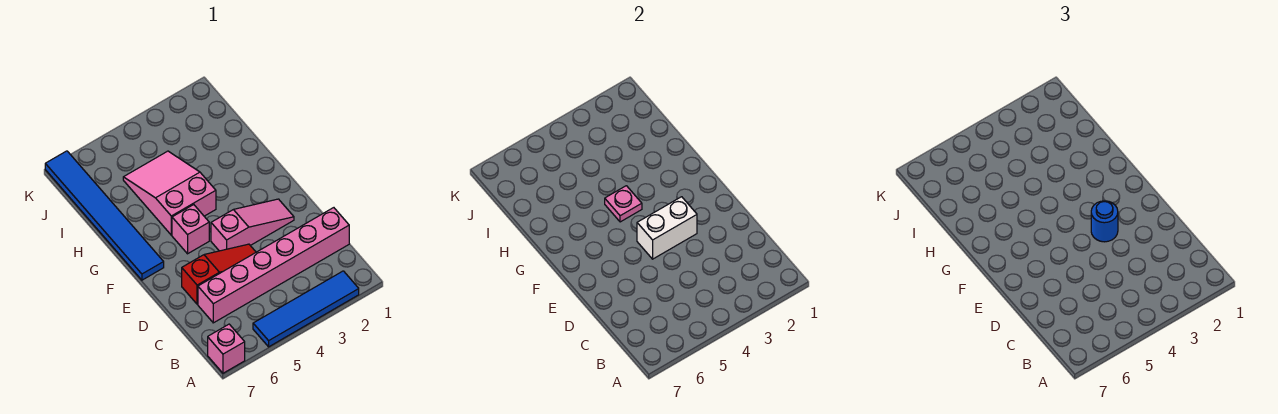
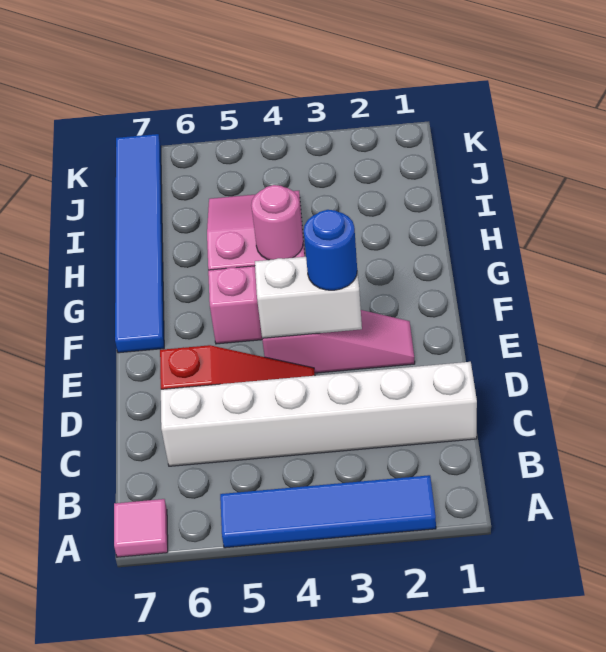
pink brick A7 level 1 -> pink tile A7 level 1
pink brick C1:C6 level 1 -> white brick C1:C6 level 1
pink plate G4 level 2 -> pink round brick G4 level 2

